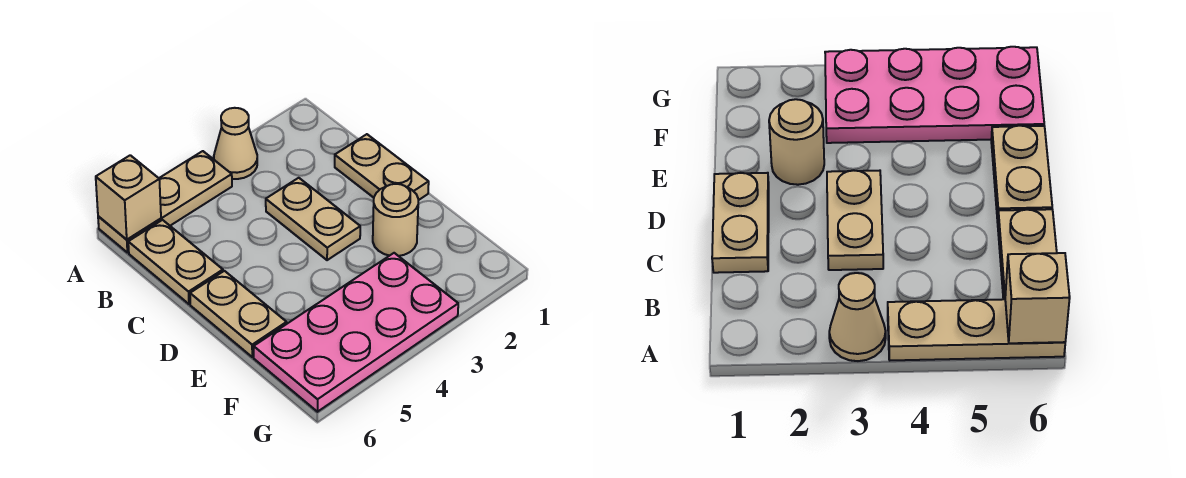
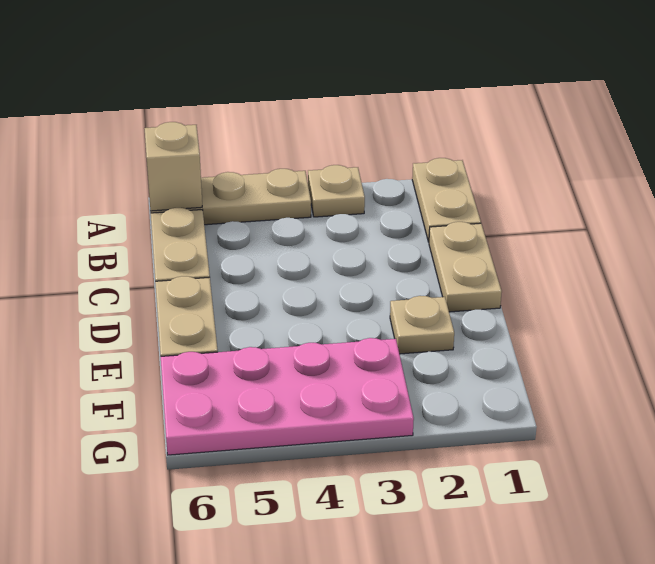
tan cone A3 level 1 -> tan plate A3 level 1
tan plate C3:D3 level 1 -> tan plate A1:B1 level 1
tan round brick E2 level 1 -> tan plate E2 level 1

